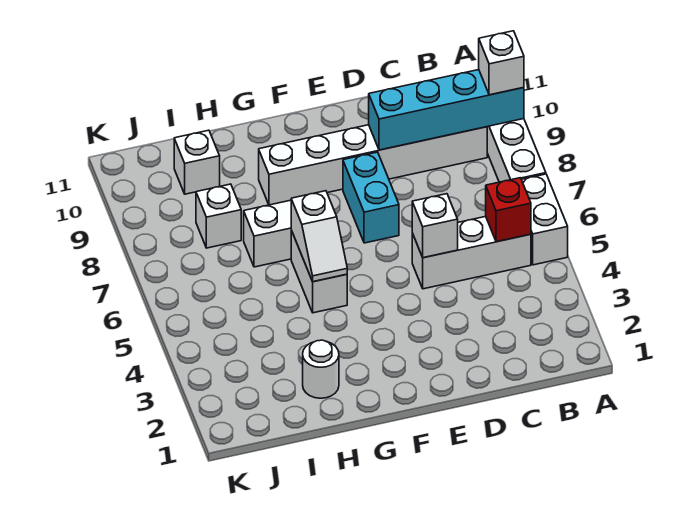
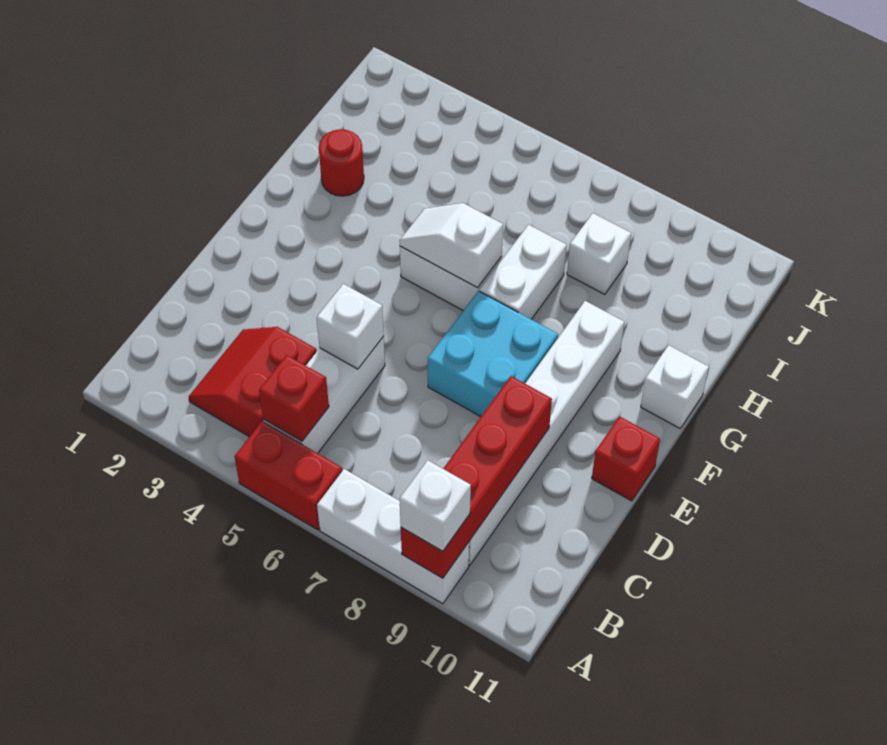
white brick A5:A6 level 1 -> red brick A5:A6 level 1
cyan brick A9:D9 level 2 -> red brick A9:D9 level 2
none -> red slope B3:C4 level 1 top 4
cyan brick E7:E8 level 1 -> cyan brick E7:F8 level 1
none -> red brick E11 level 1
white round brick H2 level 1 -> red round brick H2 level 1
white brick I10 level 1 -> white brick G11 level 1

